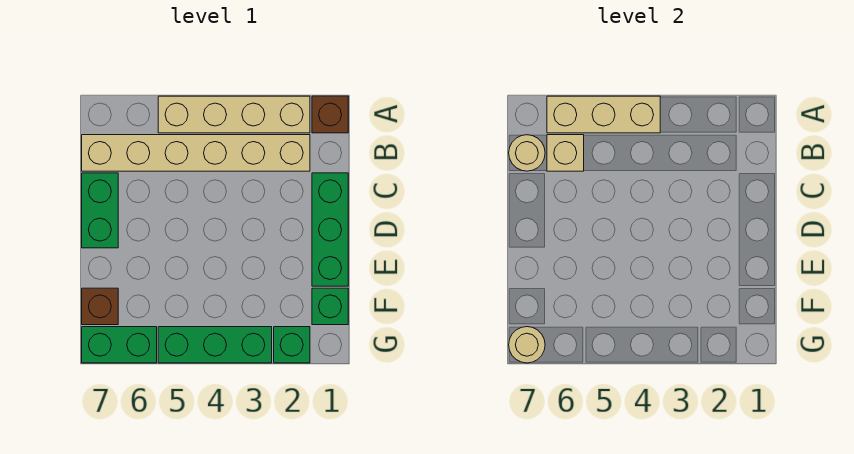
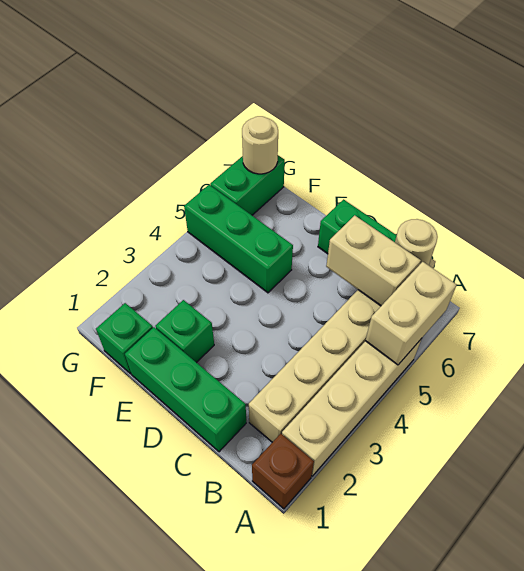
tan brick A4:A6 level 2 -> tan brick A5:A6 level 2
tan brick B6 level 2 -> tan brick B6:C6 level 2
brown brick F7 level 1 -> none
green brick G2 level 1 -> green brick E2 level 1
green brick G3:G5 level 1 -> green brick E5:G5 level 1

